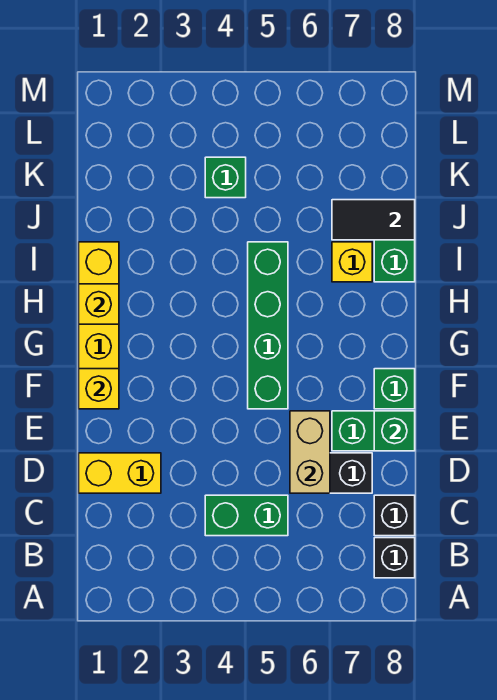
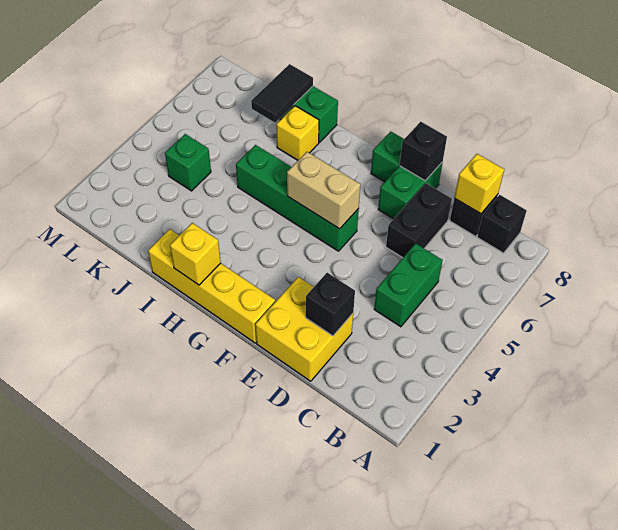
yellow brick D1:D2 level 1 -> yellow brick D1:E2 level 1
none -> black brick D2 level 2
tan brick D6:E6 level 2 -> tan brick F5:G5 level 2
green brick E8 level 2 -> black brick E8 level 2
yellow brick F1 level 2 -> yellow brick C8 level 2

